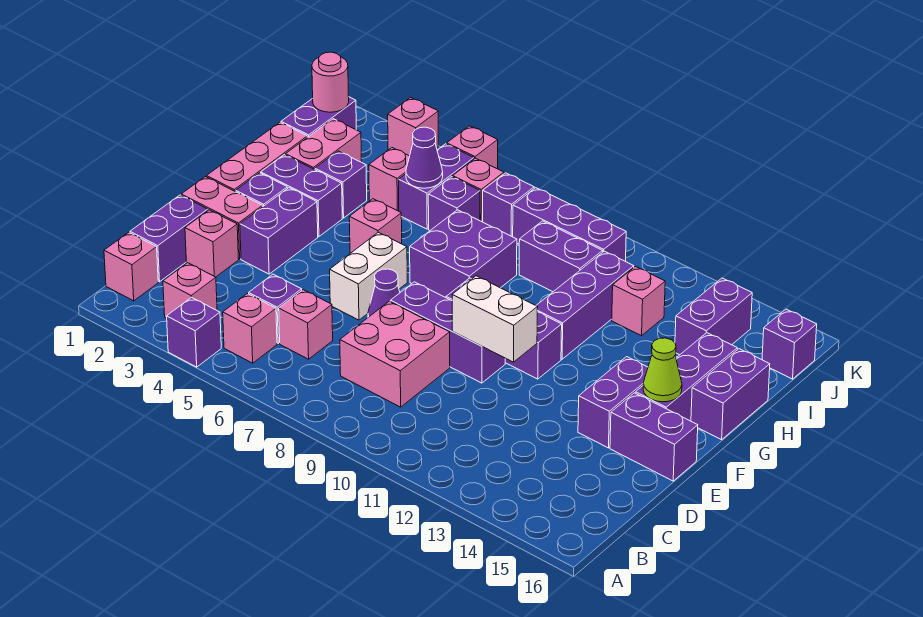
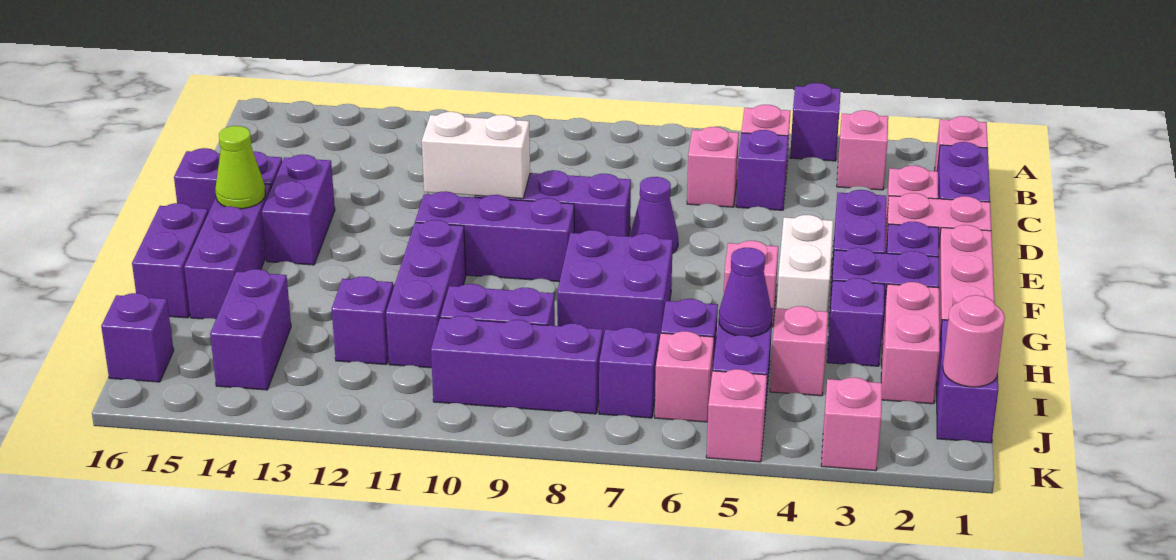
pink brick C8:D9 level 1 -> none
white brick E6:F6 level 1 -> white brick F4:G4 level 1
pink brick I12 level 1 -> purple brick I12 level 1

